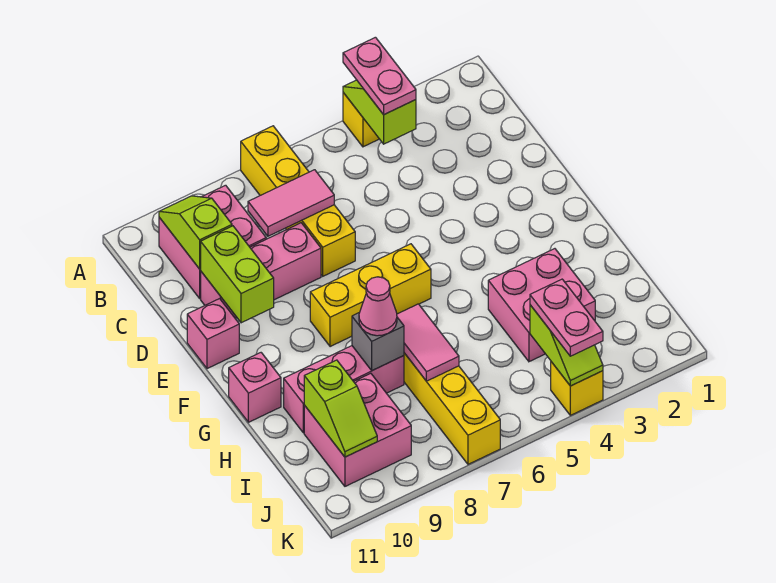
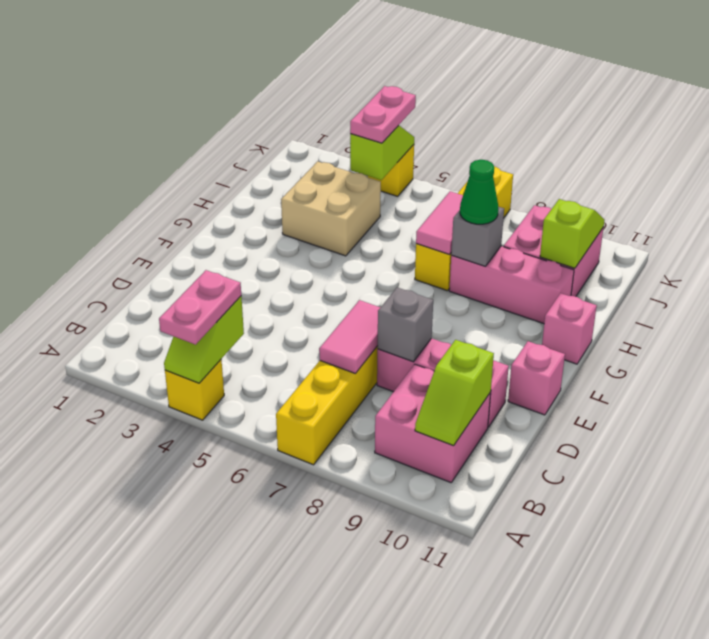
pink tile C7:C8 level 2 -> pink tile C7:D7 level 2
none -> grey brick D8 level 2
lime brick D10:E10 level 2 -> none
yellow brick F6:F8 level 1 -> none
pink brick H3:I4 level 1 -> tan brick H3:I4 level 1
pink cone H8 level 3 -> green cone H8 level 3

